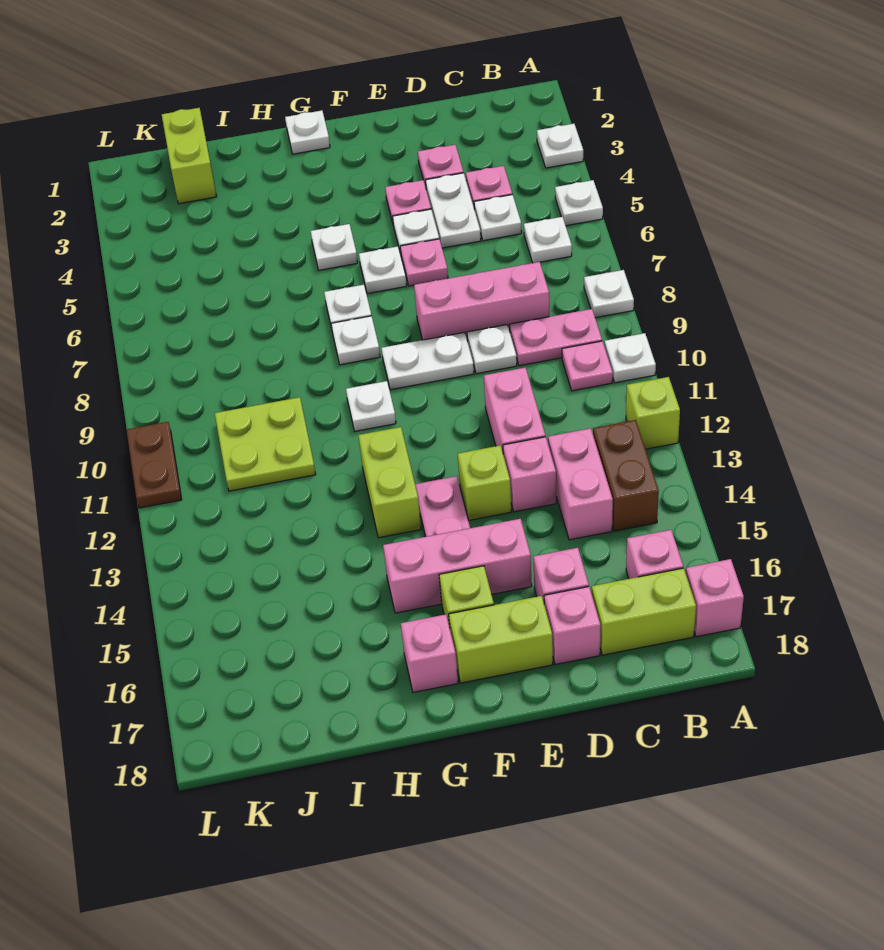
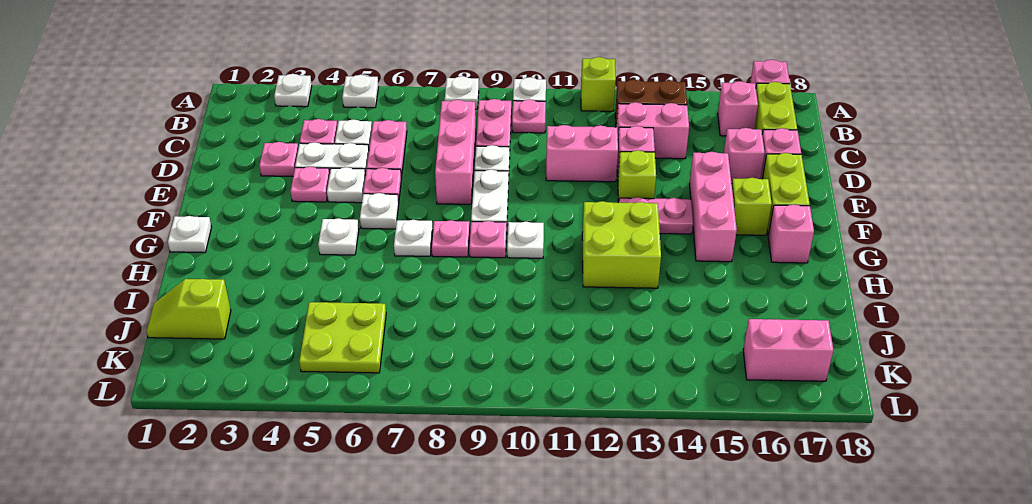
white plate B6 level 1 -> none
none -> pink plate C6:D6 level 1
white plate G8 level 1 -> pink plate G8 level 1
none -> pink plate G9 level 1
lime brick G12:G13 level 1 -> lime brick G12:H13 level 1
lime plate I10:J11 level 1 -> lime plate J5:K6 level 1
lime brick J1:J2 level 1 -> lime slope J1:J2 level 1 top 2
none -> pink brick K16:K17 level 1
brown plate L10:L11 level 1 -> none

